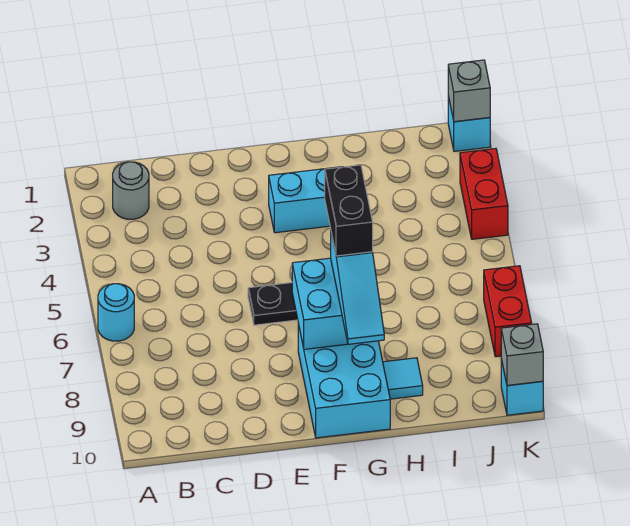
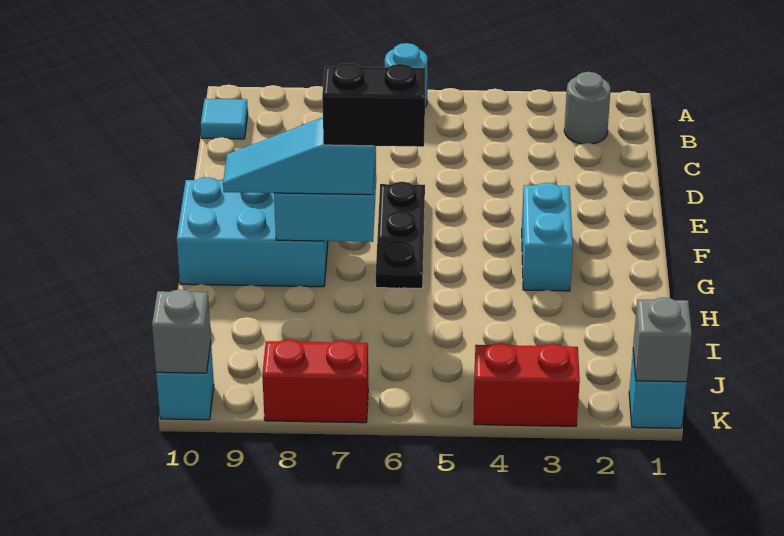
cyan tile H9 level 1 -> cyan tile B10 level 1

